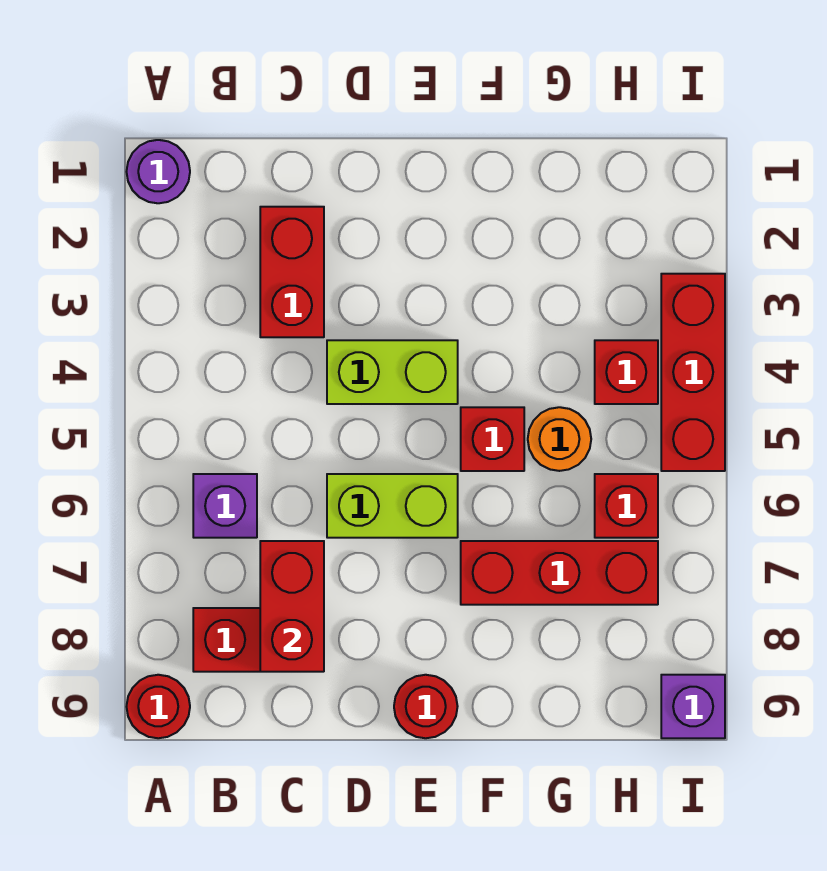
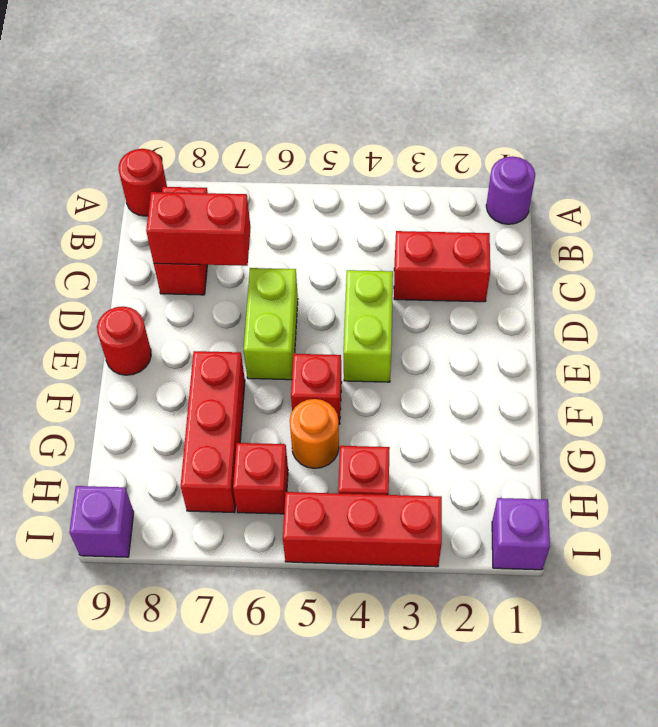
purple brick B6 level 1 -> purple brick I1 level 1

